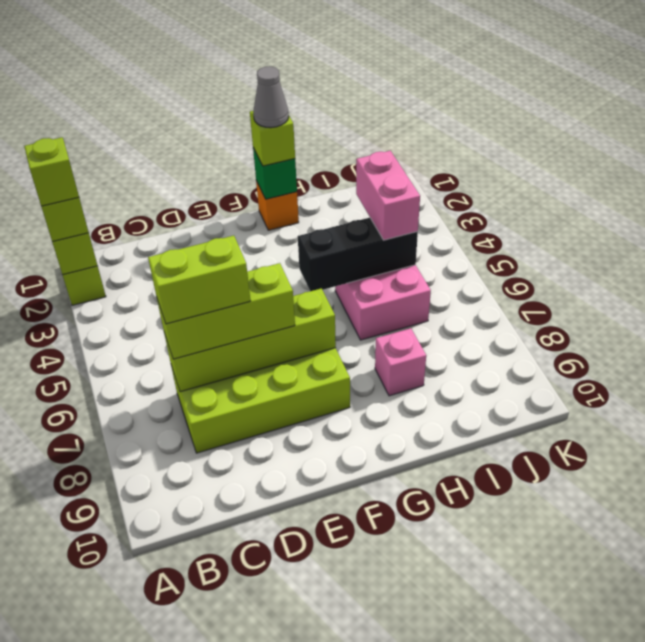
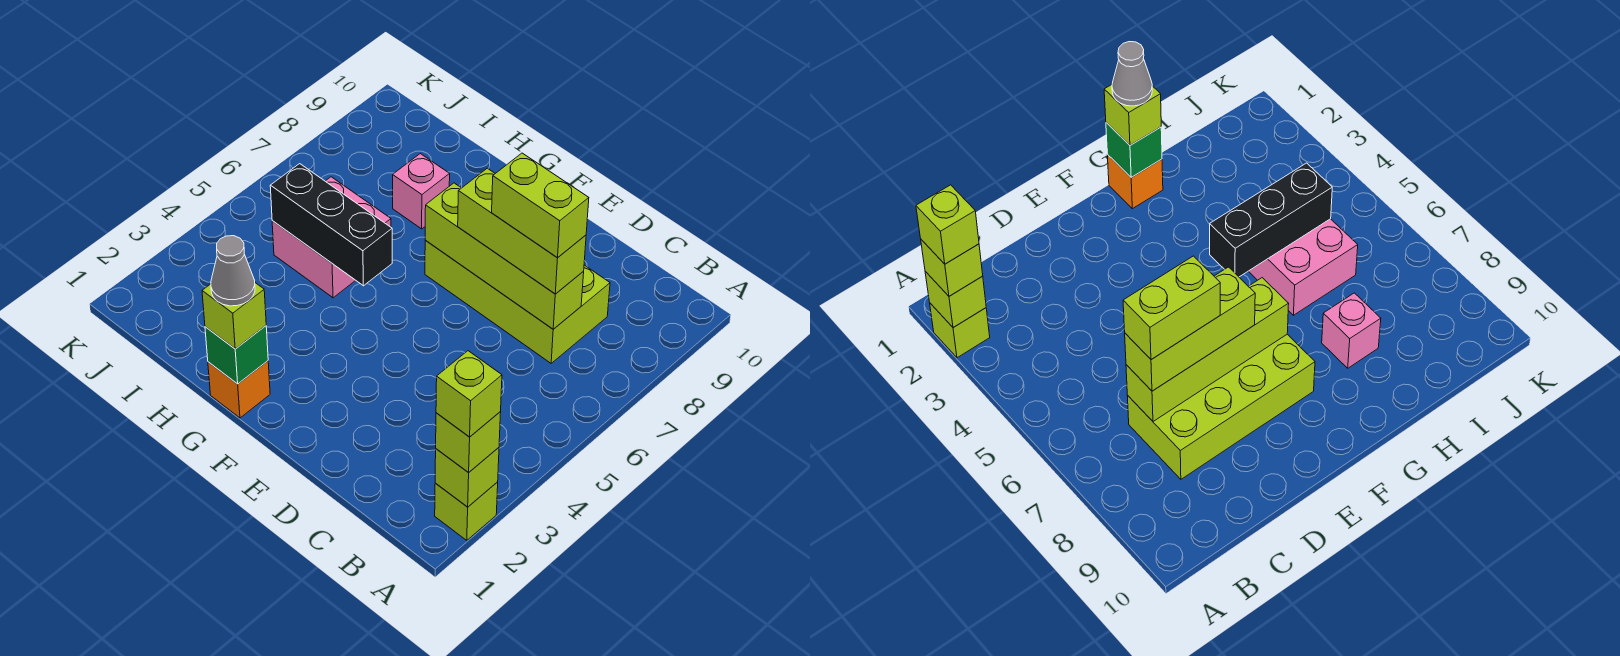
pink brick I4:I5 level 3 -> none

